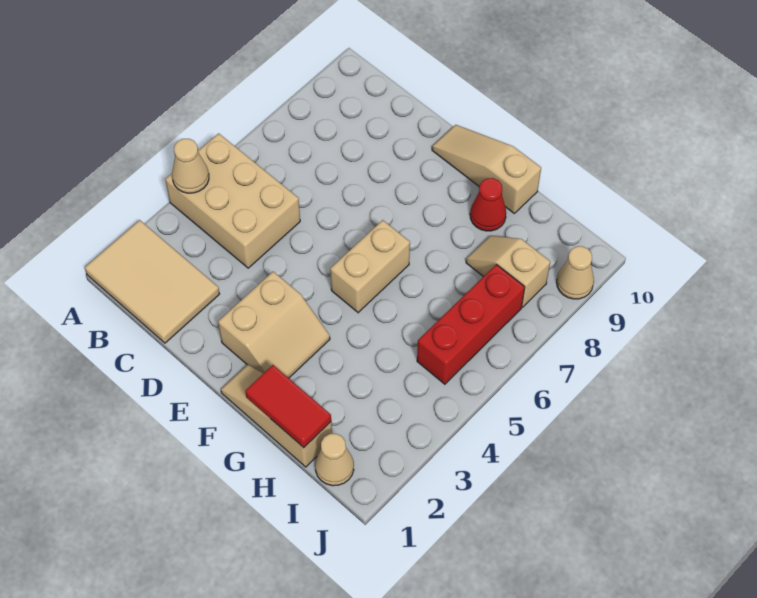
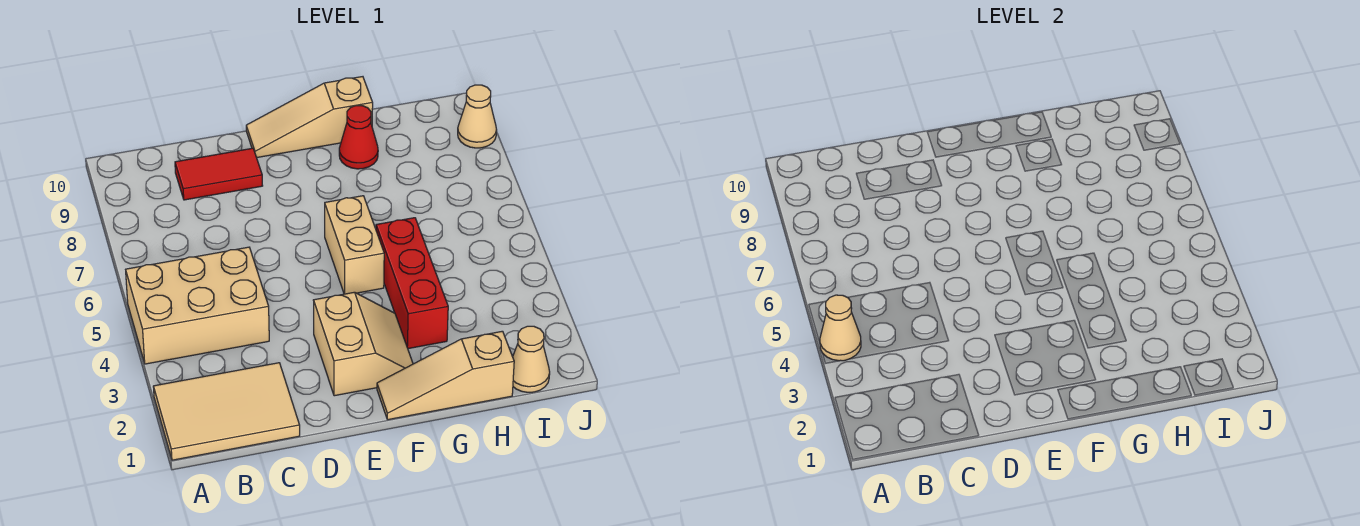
red tile G1:H1 level 2 -> red tile C9:D9 level 1
tan slope H8:I8 level 1 top I -> none
red brick I5:I7 level 1 -> red brick G3:G5 level 1

